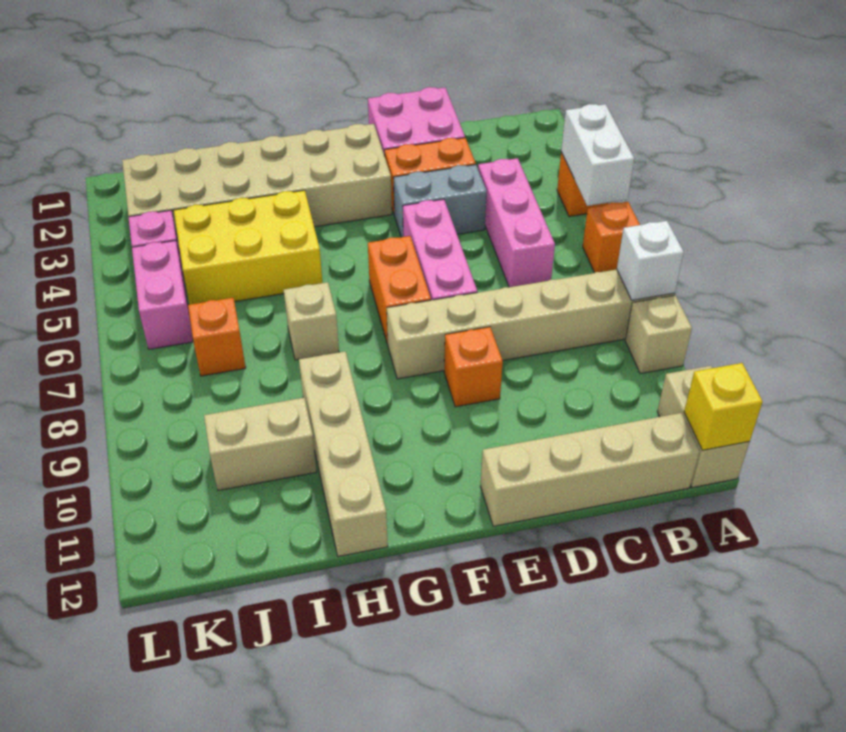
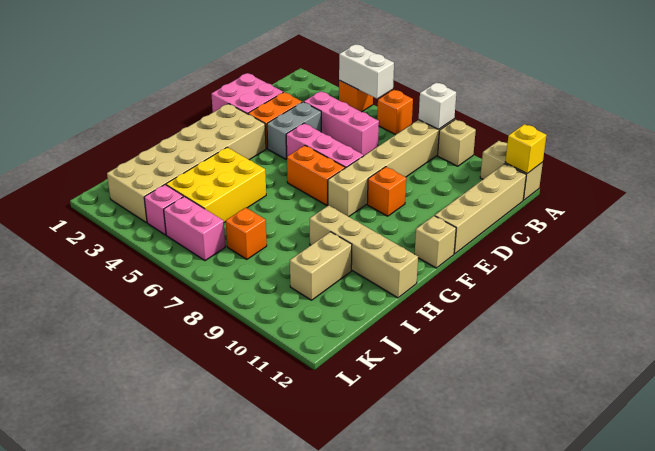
tan brick H7 level 1 -> tan brick F12 level 1

